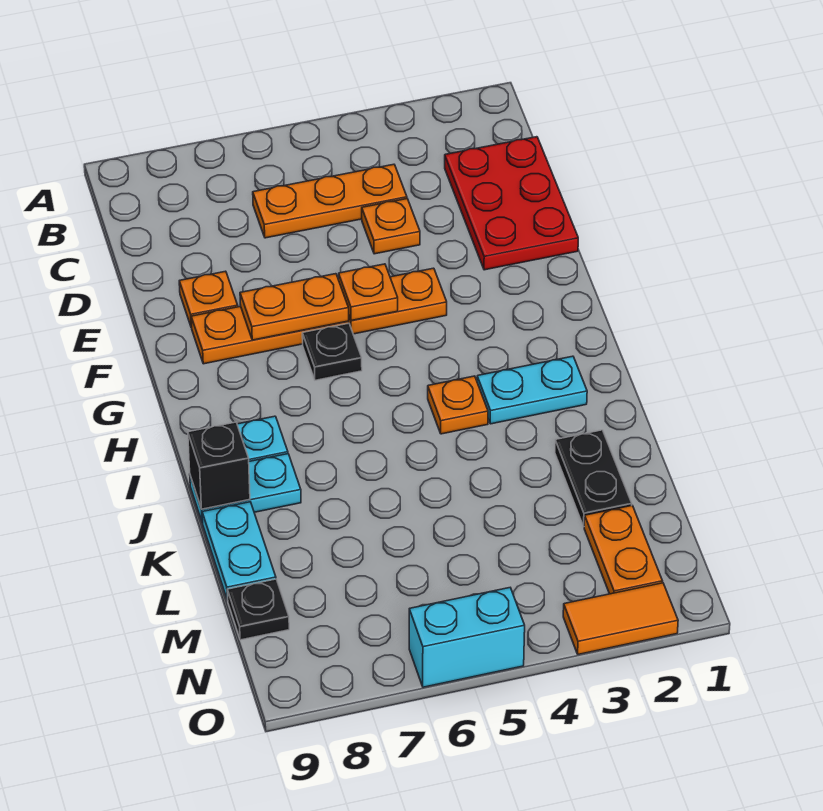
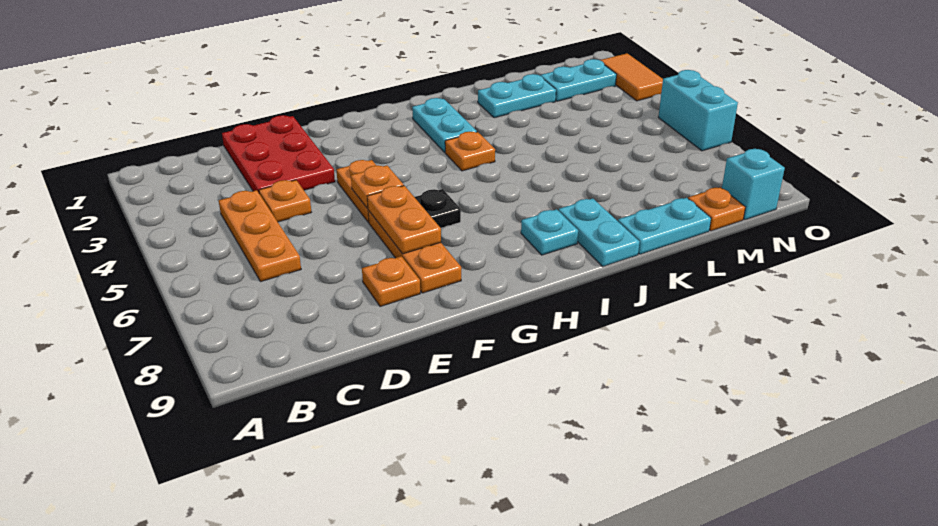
red plate C1:E2 level 1 -> red plate D1:E3 level 1
black brick J9 level 2 -> none
black plate K2:L2 level 1 -> cyan plate K2:L2 level 1
orange plate M2:N2 level 1 -> cyan plate M2:N2 level 1
black plate M9 level 1 -> orange plate M9 level 1
none -> cyan brick N9 level 1

